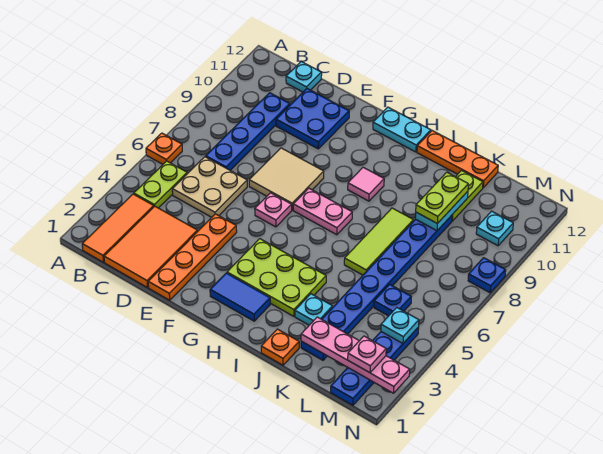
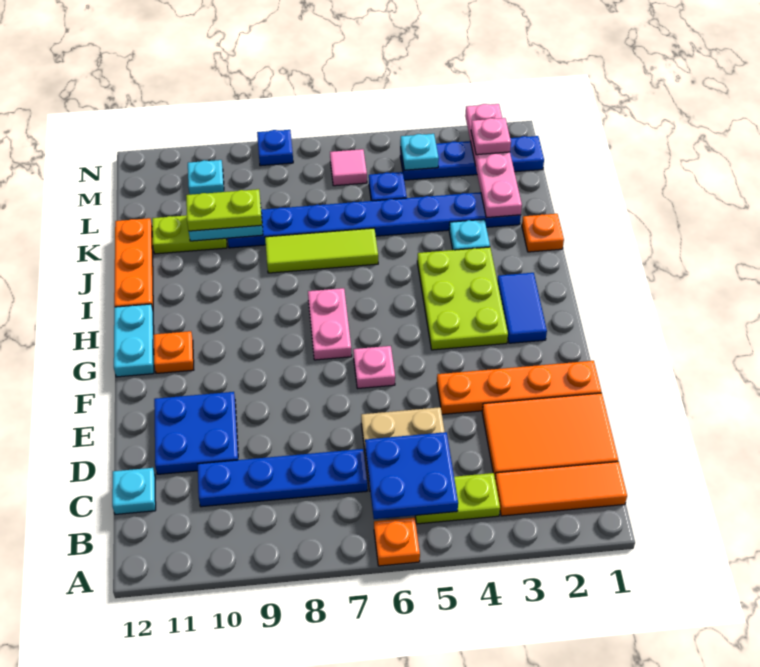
none -> blue plate B5:C6 level 2
tan tile E7:F8 level 1 -> none
none -> orange plate G11 level 1
pink tile H9 level 1 -> pink tile M6 level 1

